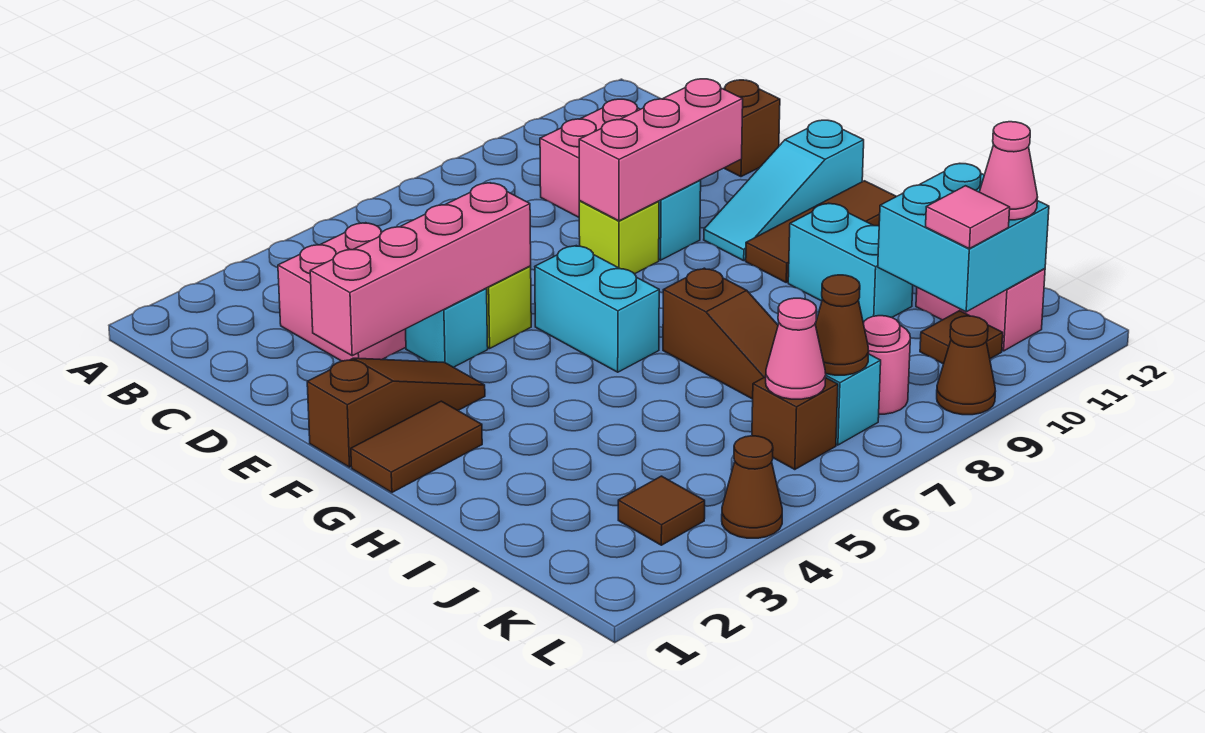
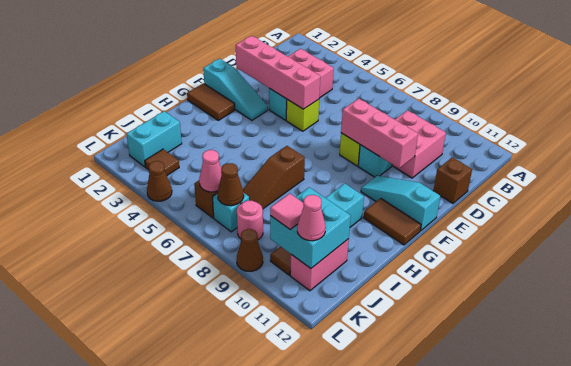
brown slope F1:F3 level 1 top 1 -> cyan slope F1:F3 level 1 top 1
cyan brick F6:G6 level 1 -> cyan brick J2:K2 level 1
brown tile G10:G12 level 1 -> brown tile G11:G12 level 1

